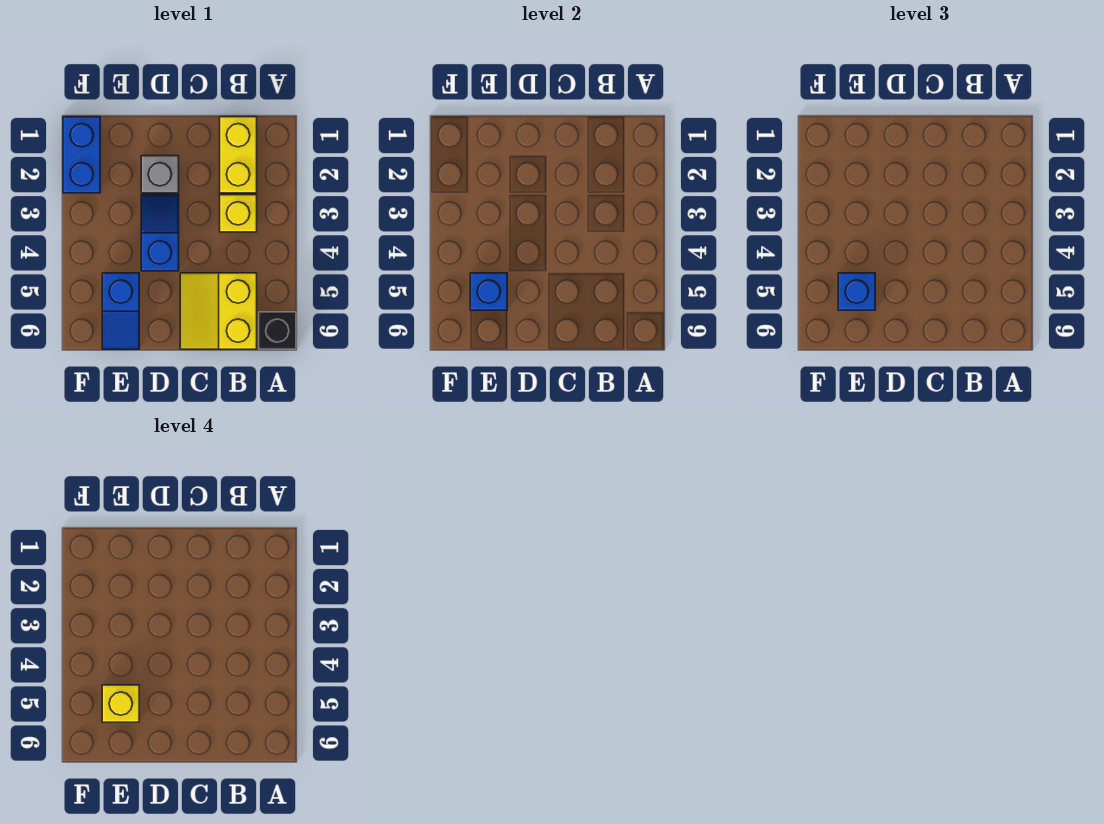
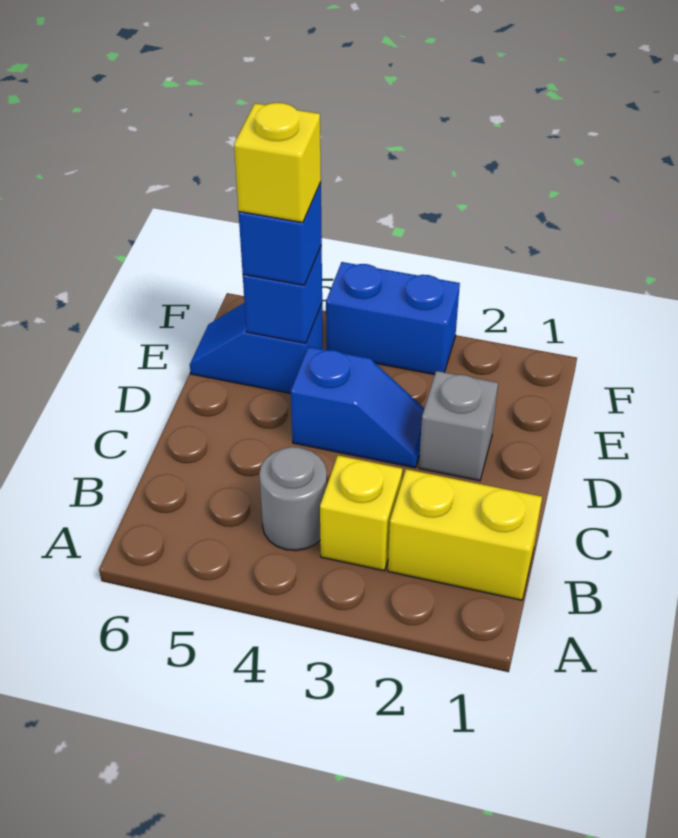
black brick A6 level 1 -> none
none -> grey round brick B4 level 1
yellow slope B5:C6 level 1 top B -> none
blue brick F1:F2 level 1 -> blue brick F3:F4 level 1

